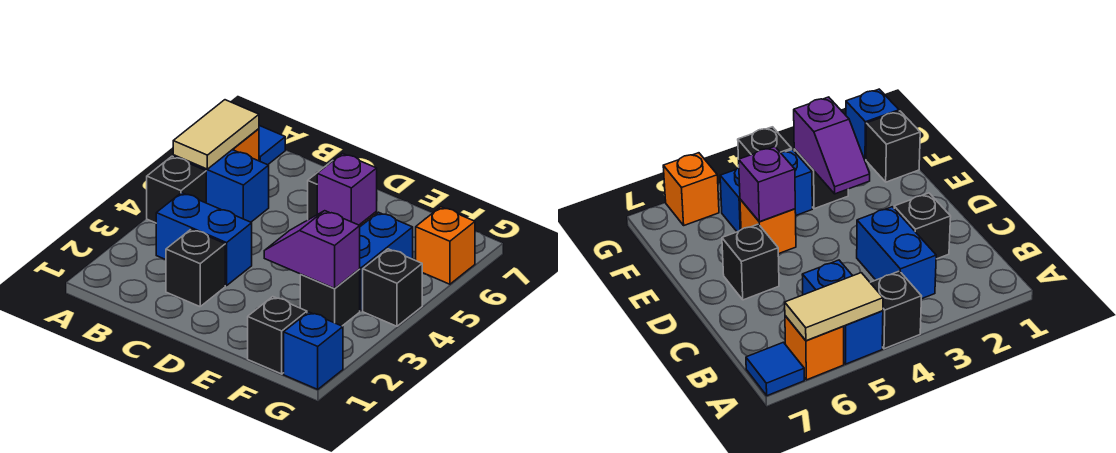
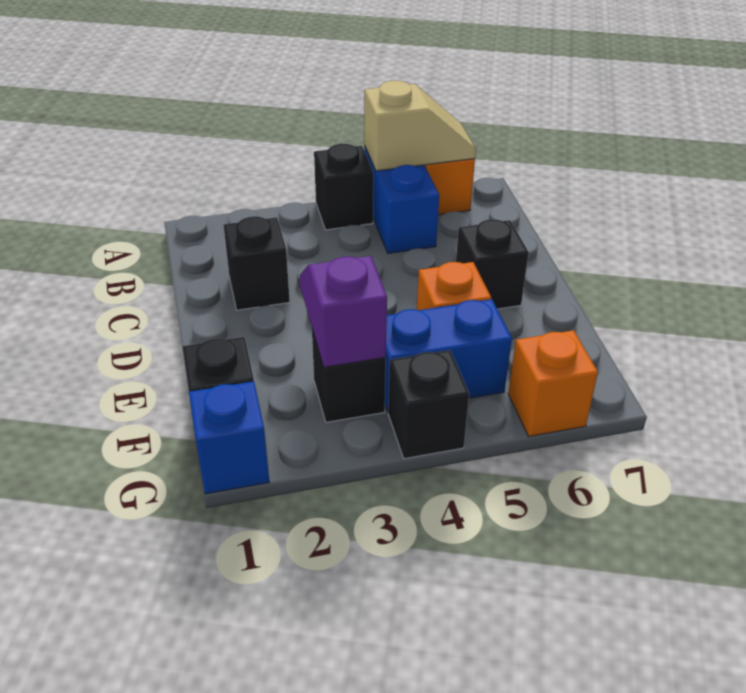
tan tile A5:A6 level 2 -> tan slope A5:A6 level 2 top 5
blue tile A7 level 1 -> none
blue brick B3:C3 level 1 -> none
purple brick E5 level 2 -> none

